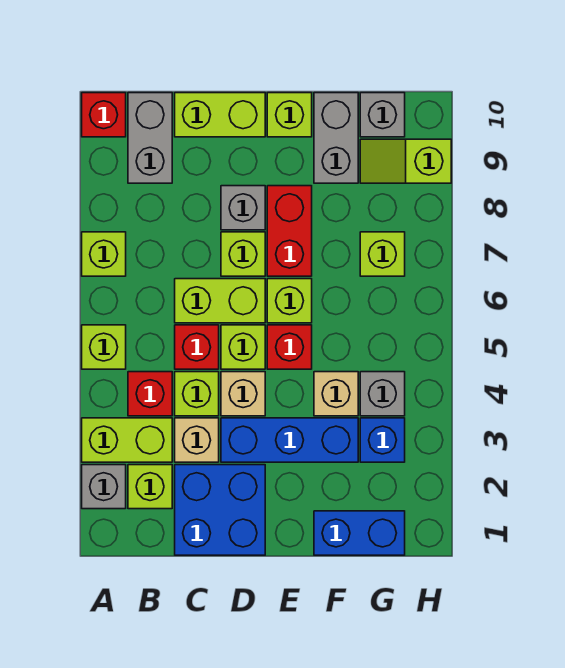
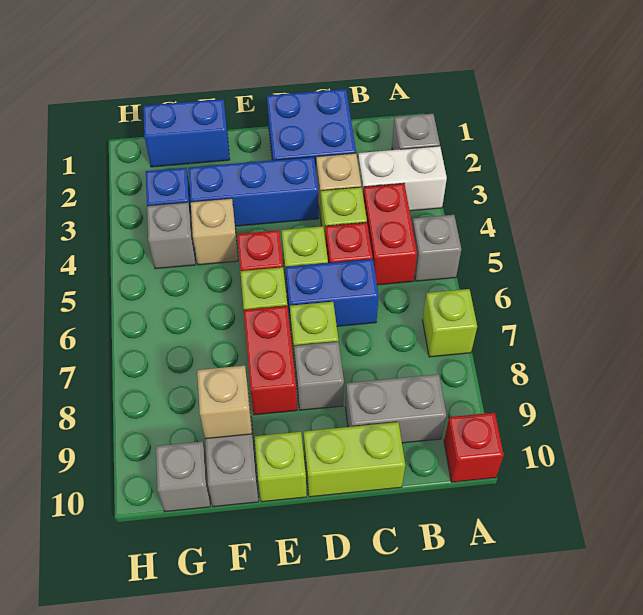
lime brick A3:B3 level 1 -> white brick A3:B3 level 1
lime brick A5 level 1 -> grey brick A5 level 1
lime brick B2 level 1 -> none
red brick B4 level 1 -> red brick B4:B5 level 1
grey brick B9:B10 level 1 -> grey brick B9:C9 level 1
lime brick C6:D6 level 1 -> blue brick C6:D6 level 1
tan brick D4 level 1 -> tan brick F9 level 2
lime brick G7 level 1 -> none
lime slope G9:H9 level 1 top H -> none

